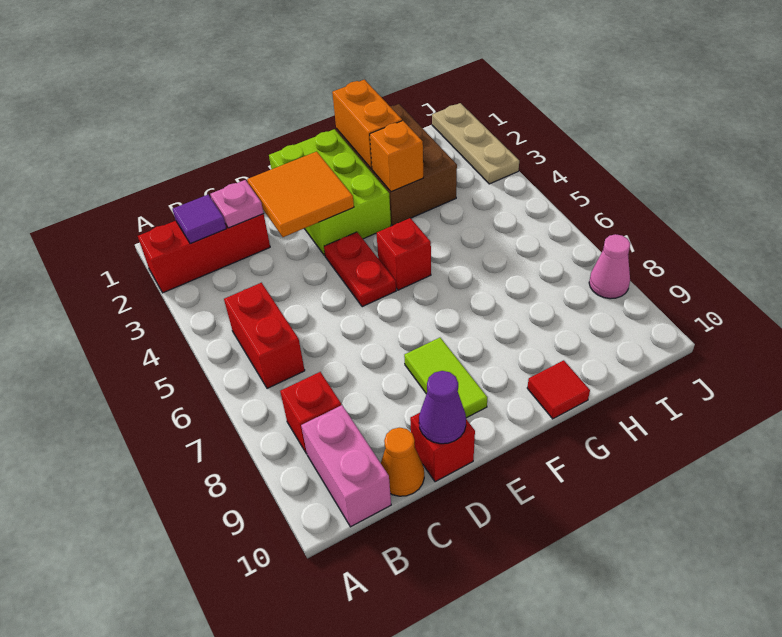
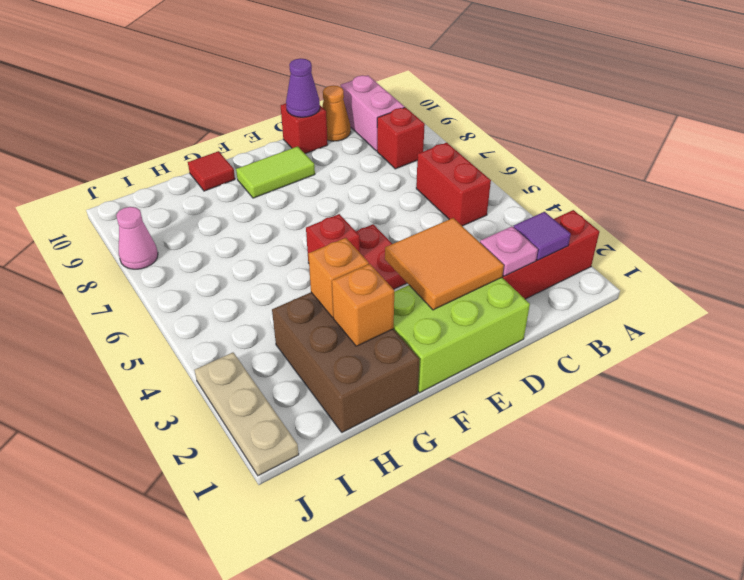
lime brick E1:F3 level 1 -> lime brick D1:F2 level 1
lime tile E8:E9 level 1 -> lime tile E9:F9 level 1
orange brick G1:G2 level 2 -> orange brick G2 level 2

